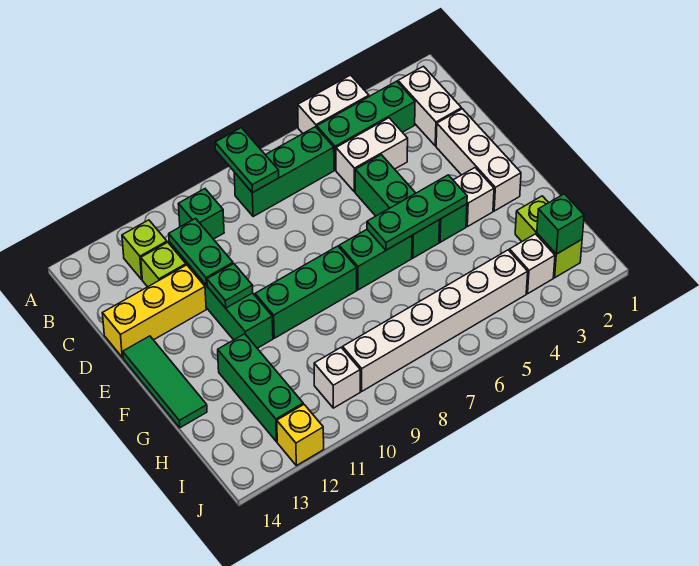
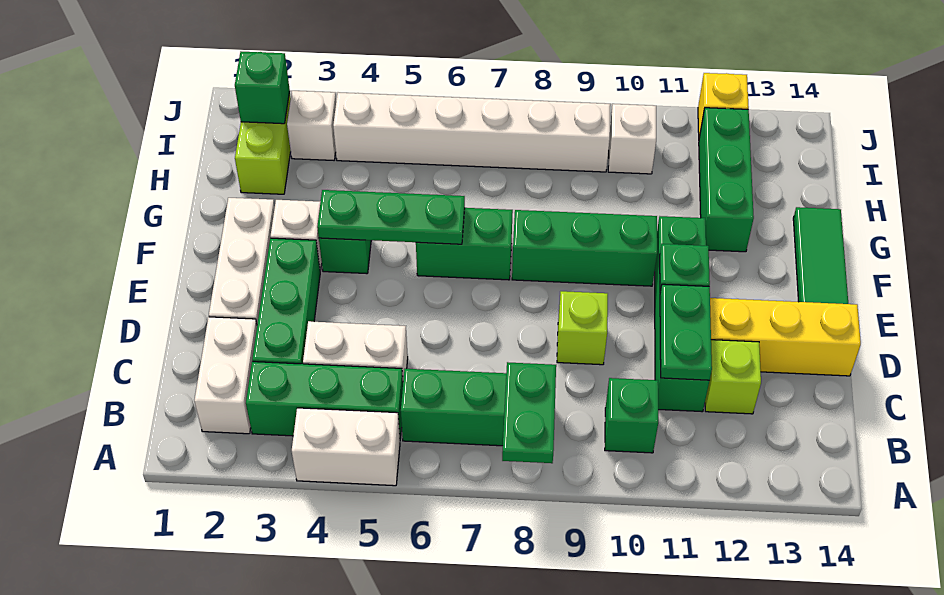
lime brick B12 level 1 -> lime brick D9 level 1
green brick D5:F5 level 1 -> green brick C3:E3 level 1

